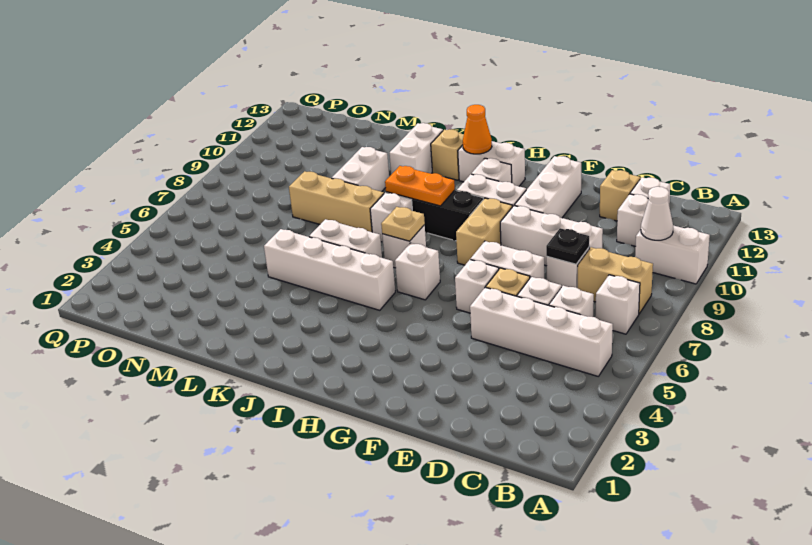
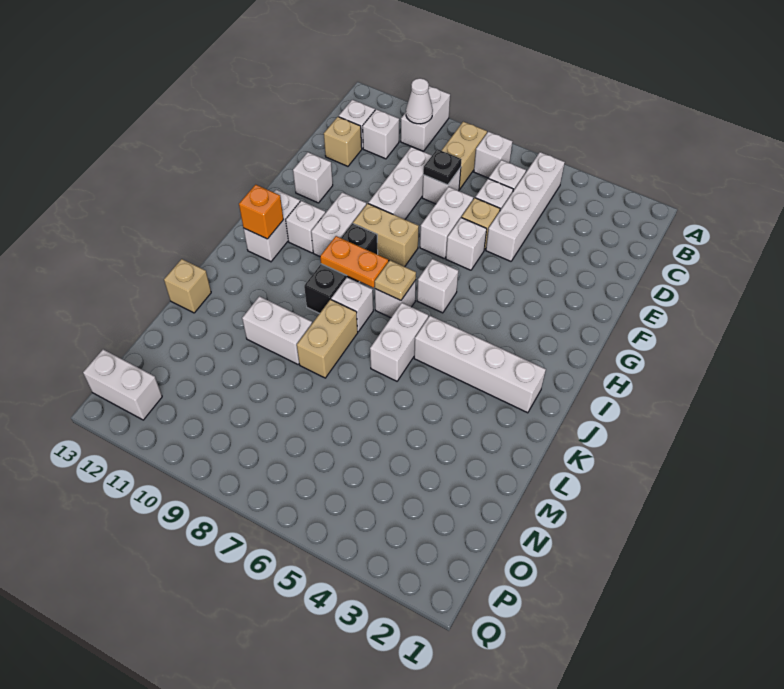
white brick F10:F12 level 1 -> white brick F12 level 1
white brick I5:L5 level 1 -> white brick J2:J5 level 1
orange plate I9:J9 level 2 -> orange plate I8:I9 level 2
orange cone I12 level 2 -> orange brick I12 level 2
tan brick J12 level 1 -> tan brick L13 level 1
tan brick K8:M8 level 1 -> tan brick K8:L8 level 1
white brick K11:K12 level 1 -> white brick P12:P13 level 1

